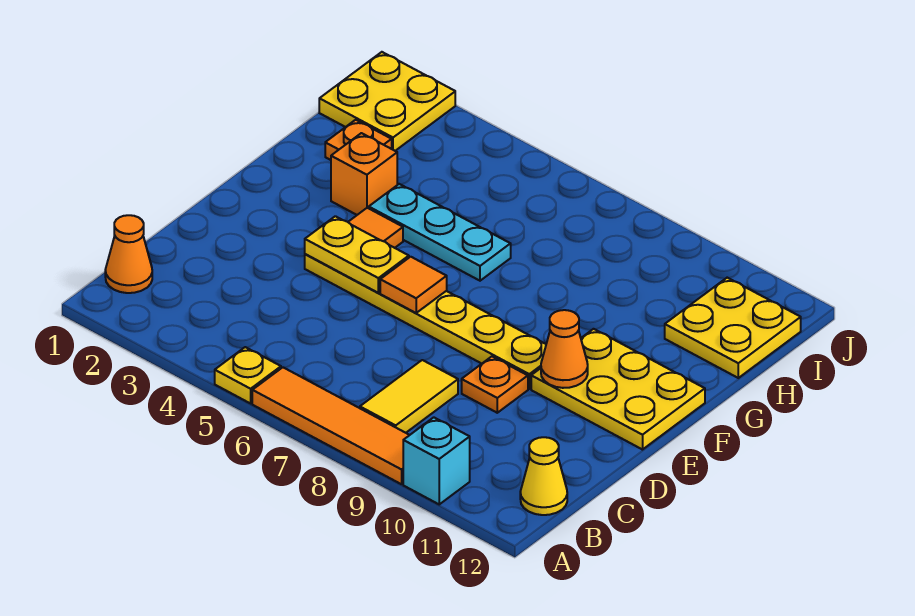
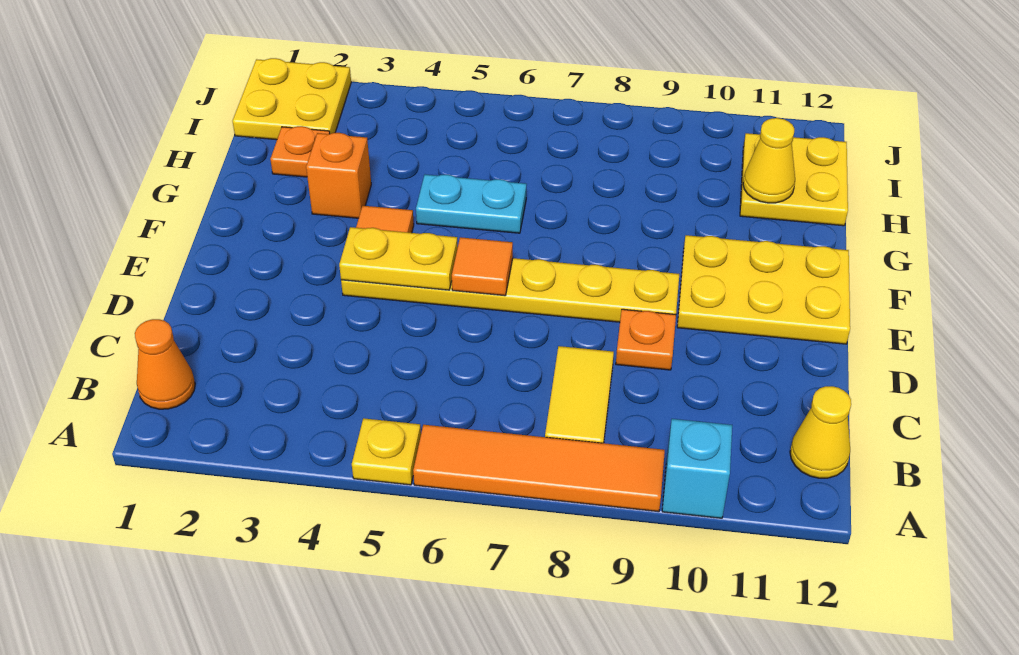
orange cone E10 level 2 -> none
cyan plate G4:G6 level 1 -> cyan plate G5:G6 level 1
none -> yellow cone H11 level 2

